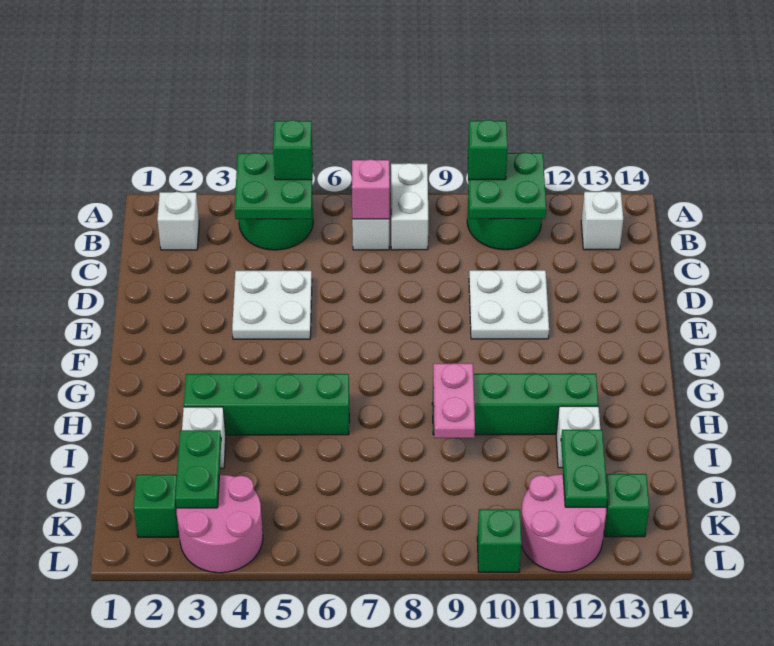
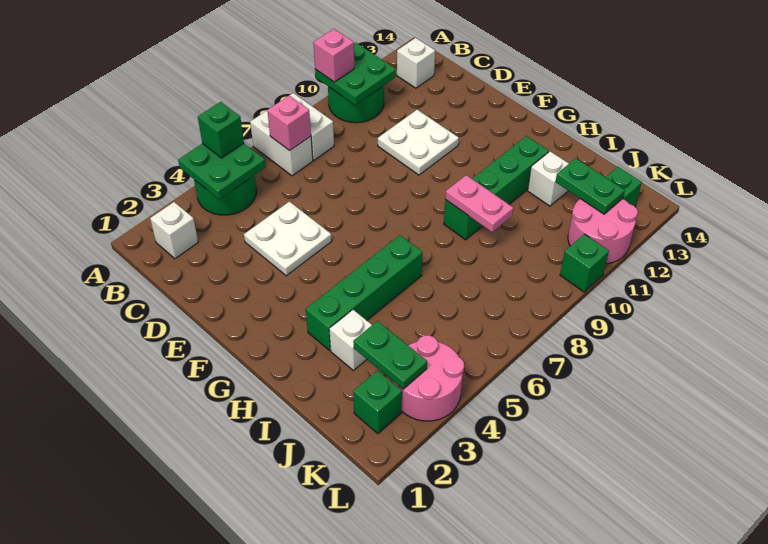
green brick A10 level 3 -> pink brick A10 level 3

